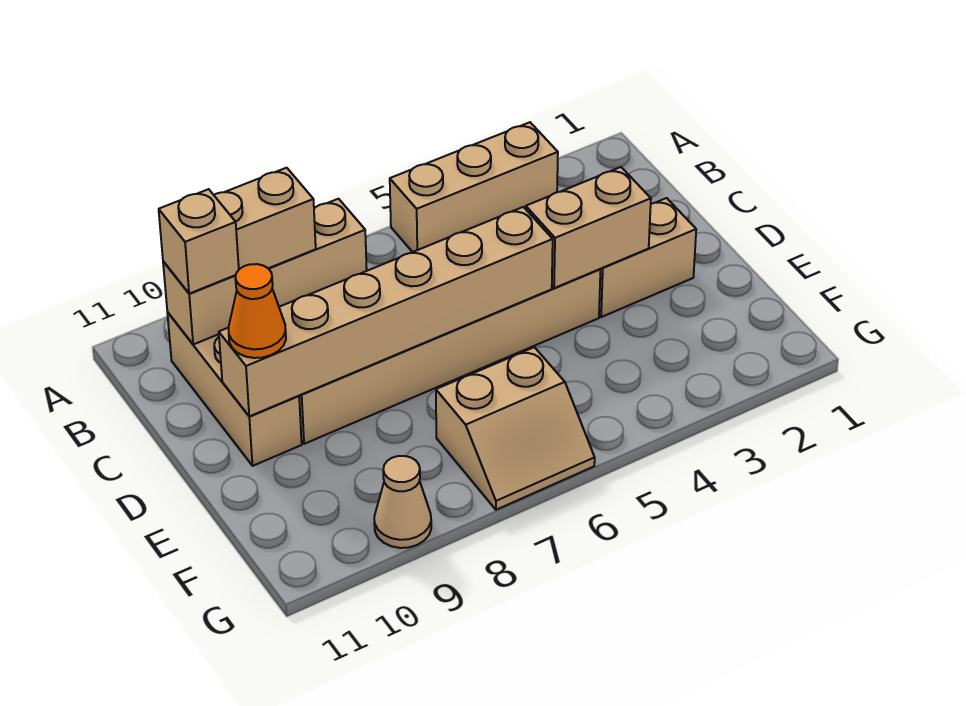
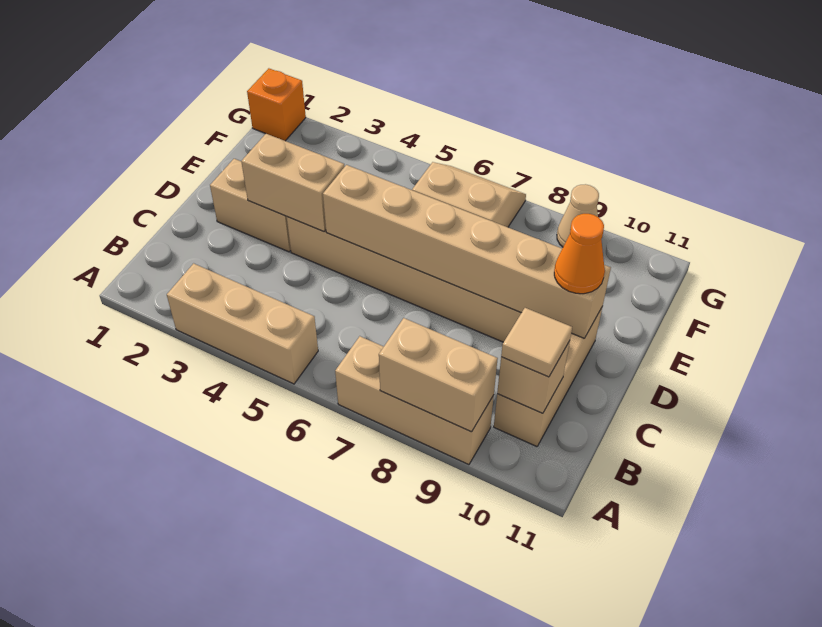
tan brick B10 level 3 -> tan tile B10 level 3
none -> orange brick G1 level 1

